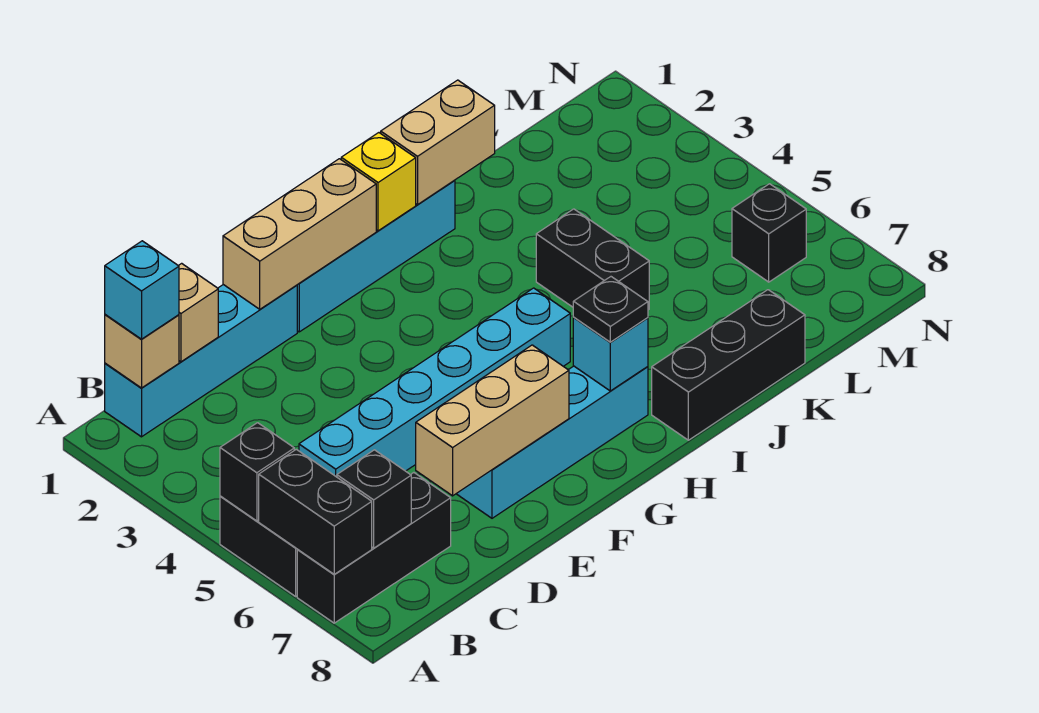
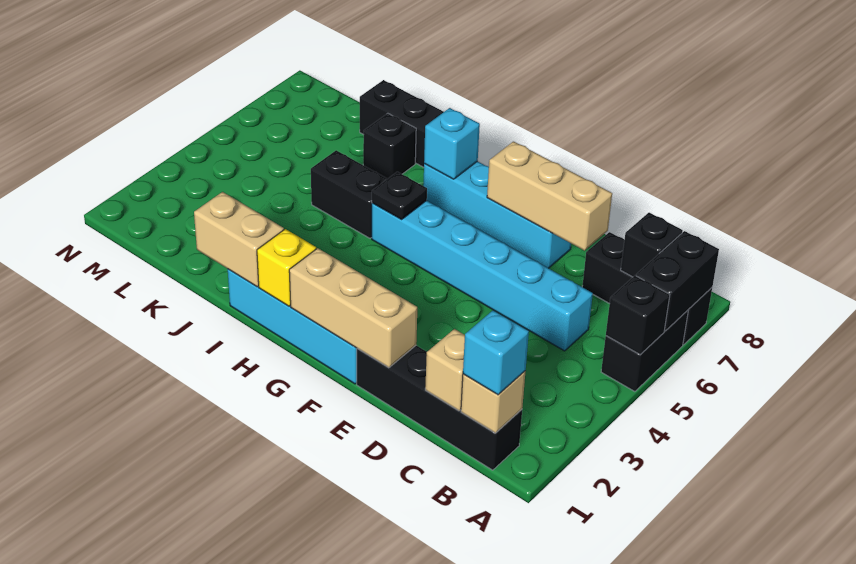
cyan brick B1:E1 level 1 -> black brick B1:E1 level 1
black plate H7 level 3 -> black plate H5 level 2
black brick J4:J5 level 1 -> black brick I5:J5 level 1
black brick M6 level 1 -> black brick J7 level 1

